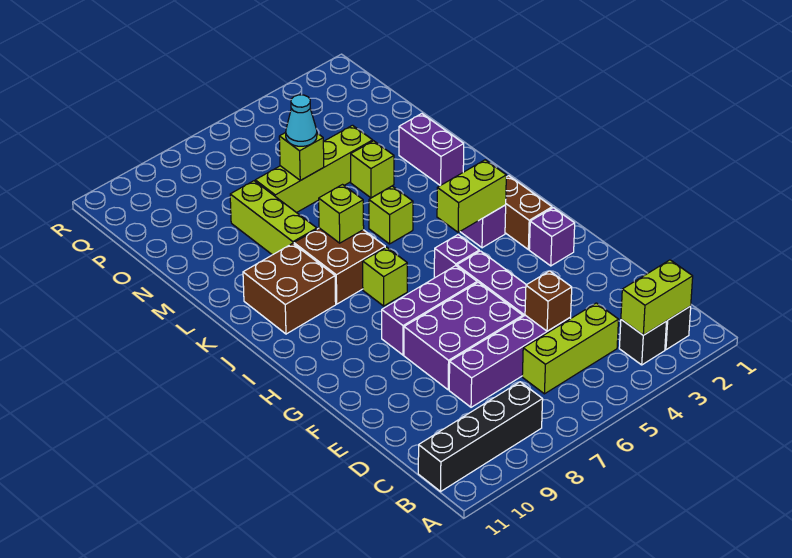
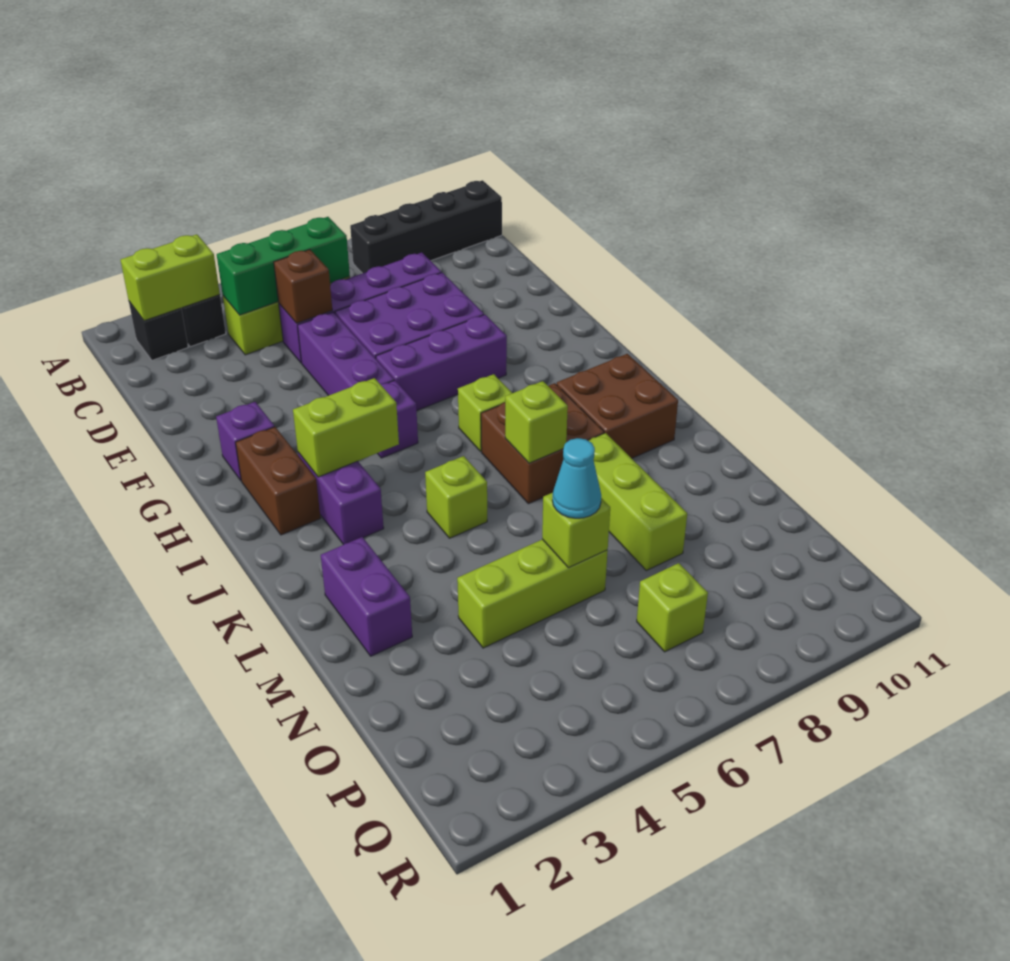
none -> green brick C4:C6 level 2
lime brick M4 level 1 -> lime brick P7 level 1
lime brick N4:N7 level 1 -> lime brick N4:N6 level 1

